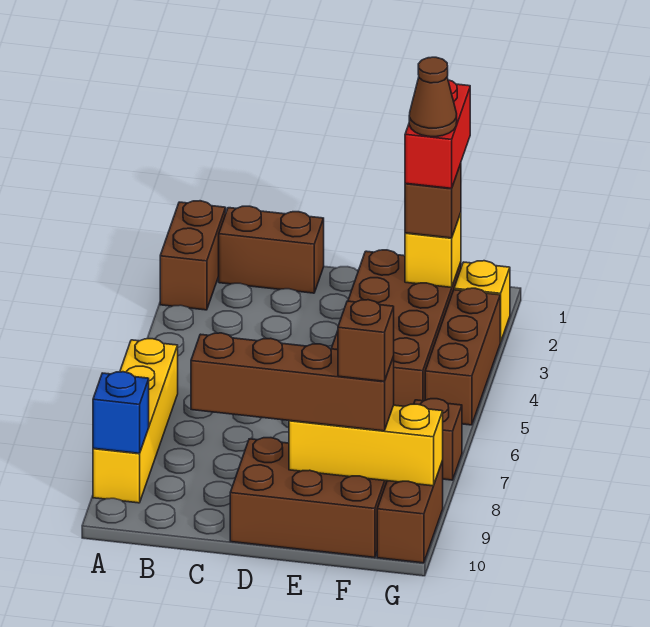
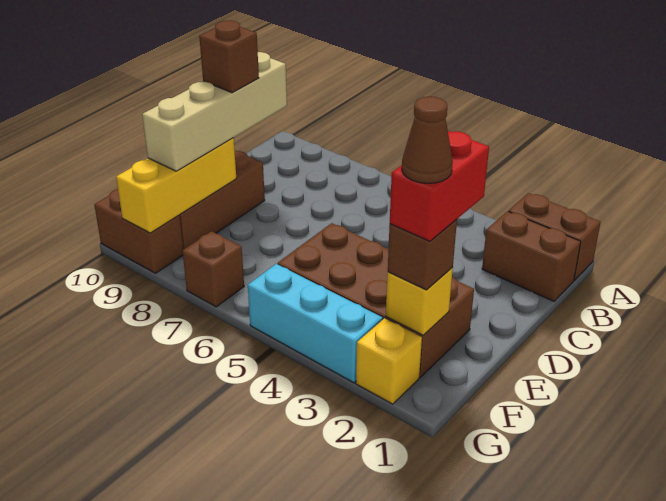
yellow brick A6:A9 level 1 -> none
blue brick A9 level 2 -> none
brown brick B1:C1 level 1 -> brown brick B1:B2 level 1
brown brick C9:F9 level 3 -> tan brick C9:F9 level 3
red brick F1:F2 level 4 -> red brick E2:F2 level 4
brown brick F9 level 4 -> brown brick D9 level 4
brown brick G3:G5 level 1 -> cyan brick G3:G5 level 1

